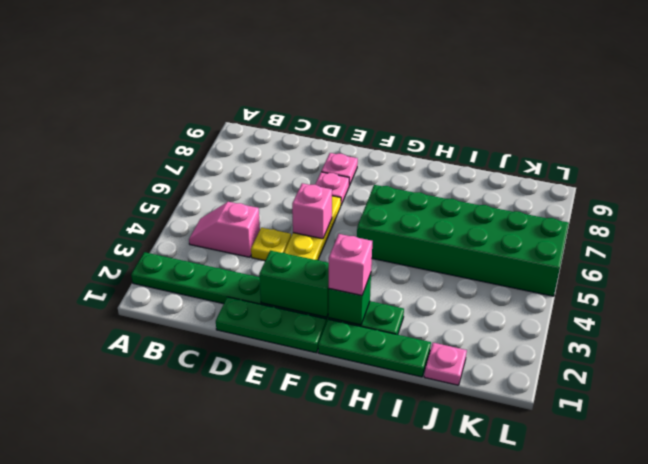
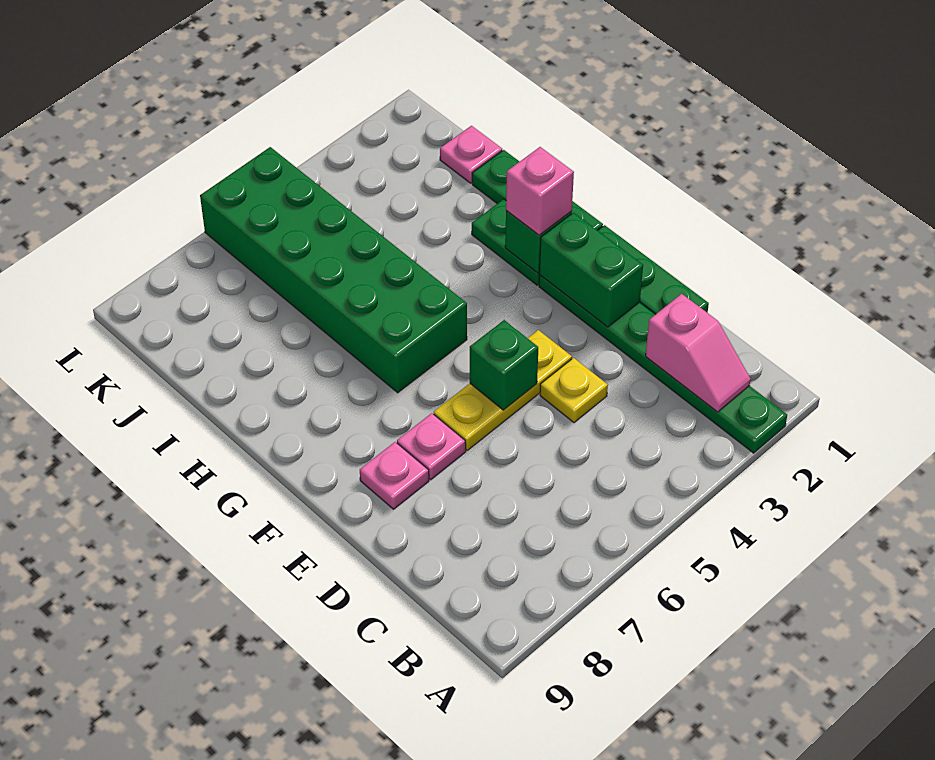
pink slope B4:C4 level 1 top C -> pink slope B2:C2 level 2 top C
pink brick E5 level 2 -> green brick E5 level 2

